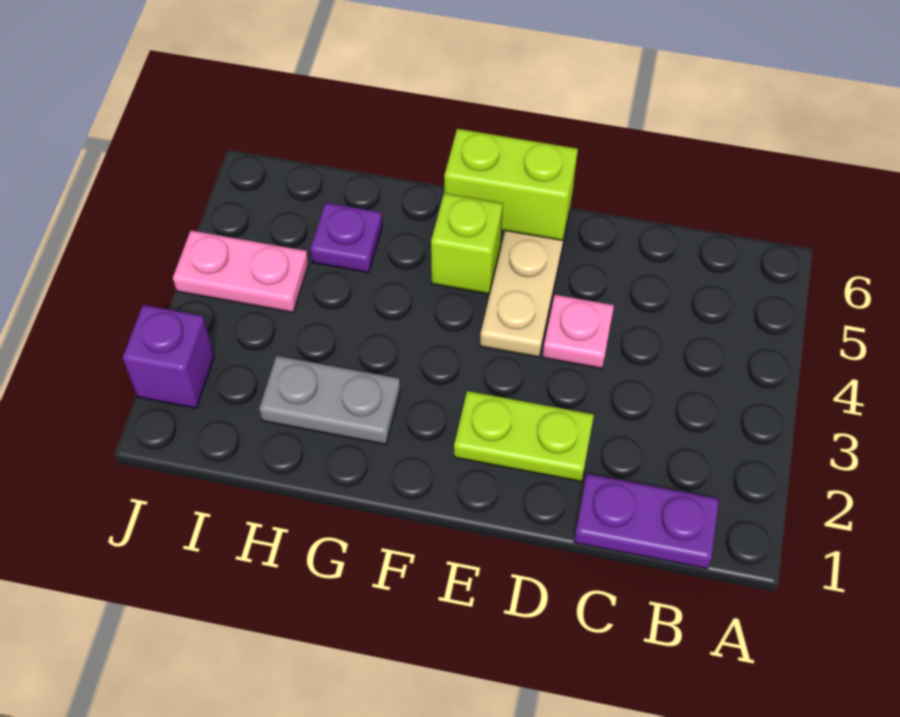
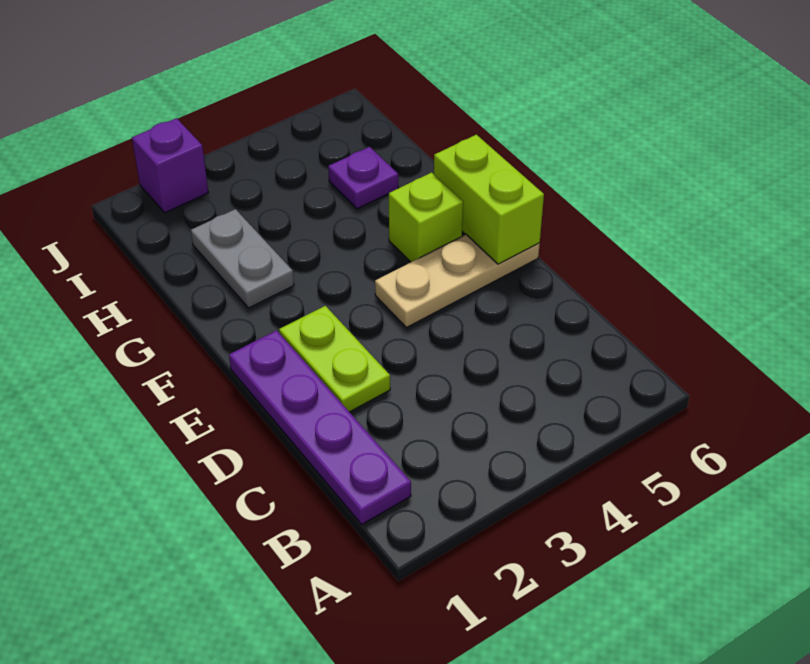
purple plate B1:C1 level 1 -> purple plate B1:E1 level 1
pink plate D4 level 1 -> none
pink plate I4:J4 level 1 -> none

